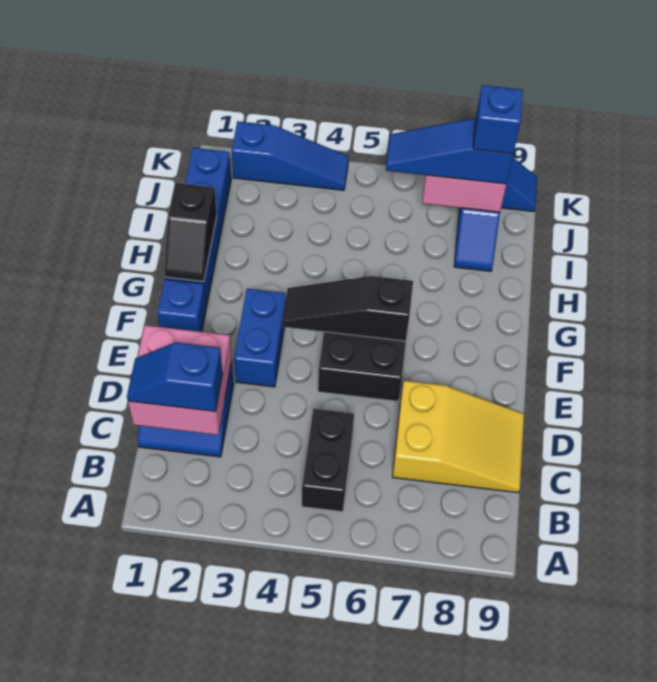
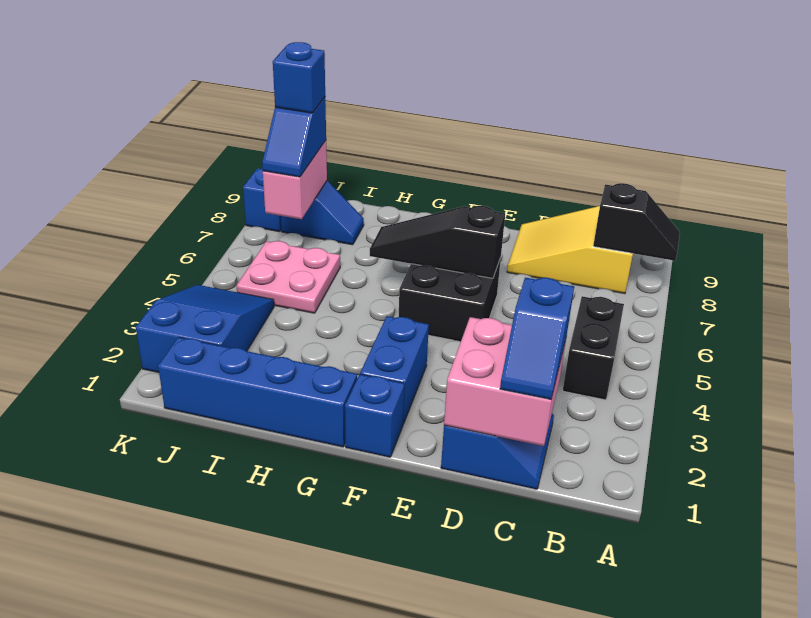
black brick B5:C5 level 1 -> black brick B4:B5 level 1
yellow slope C7:D9 level 1 top 7 -> yellow slope B8:D9 level 1 top B
blue brick E3:F3 level 1 -> blue brick F2:F3 level 1
black slope F4:F6 level 2 top 6 -> black slope E6:G6 level 2 top E
black slope G1:H1 level 2 top H -> black slope A8:B8 level 2 top B
none -> pink plate I5:J6 level 1
blue slope J6:J8 level 3 top 8 -> blue slope J7:J8 level 3 top 8
blue slope K2:K4 level 1 top 2 -> blue slope J2:K4 level 1 top 2

